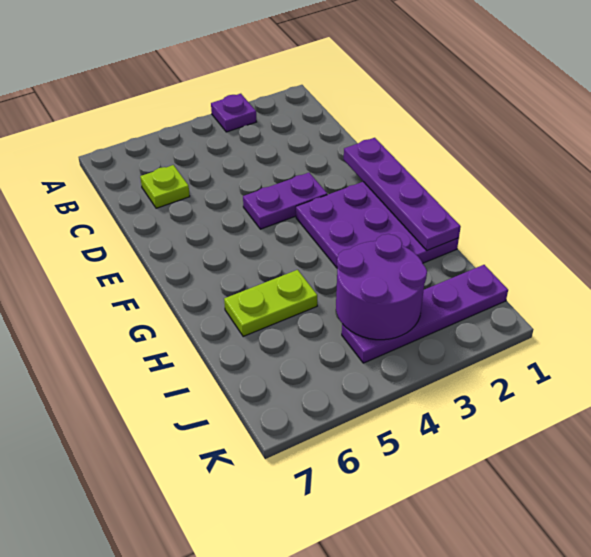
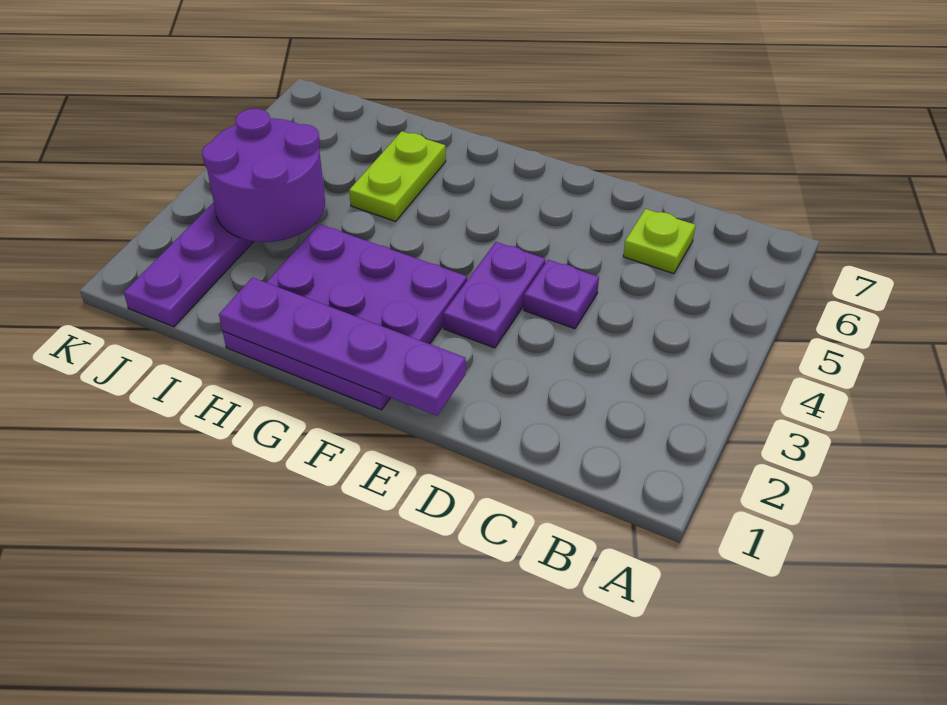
purple plate A3 level 1 -> purple plate D4 level 1

